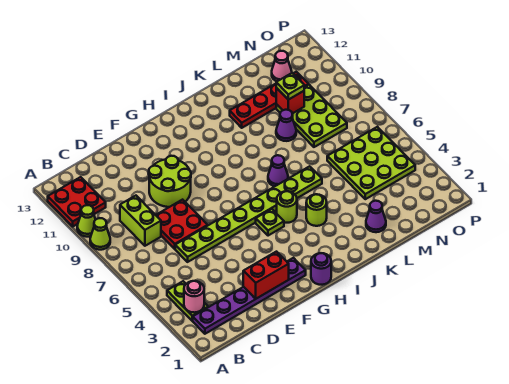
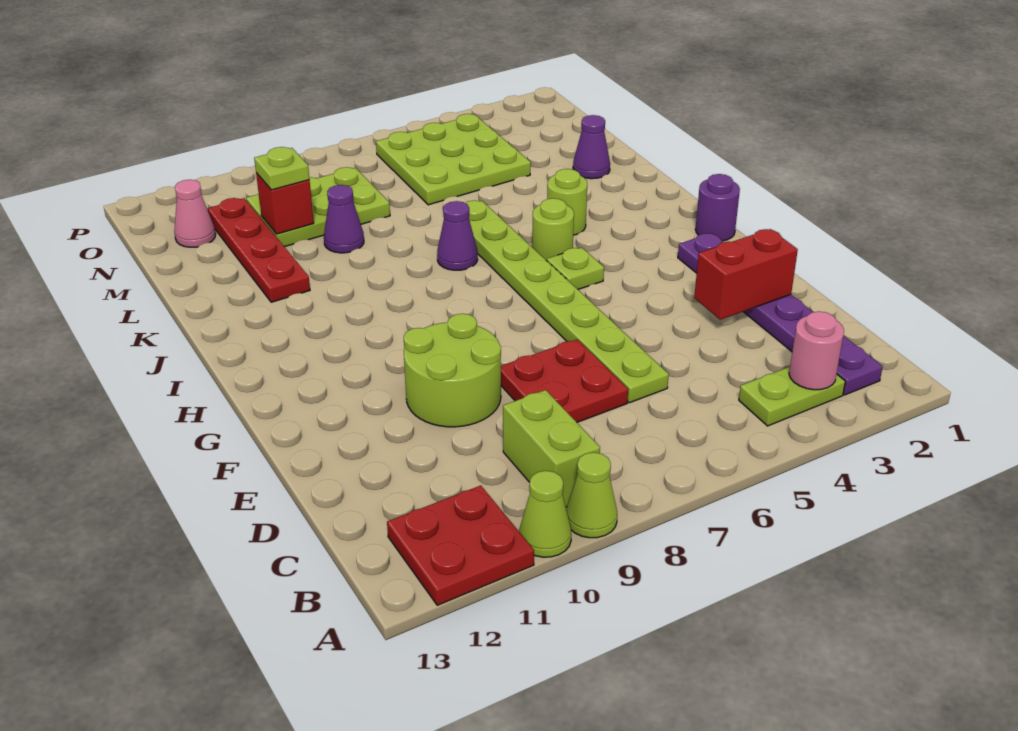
lime brick C8:C9 level 1 -> lime brick B9:C9 level 1
red brick E2:F2 level 2 -> red brick E2:E3 level 2

